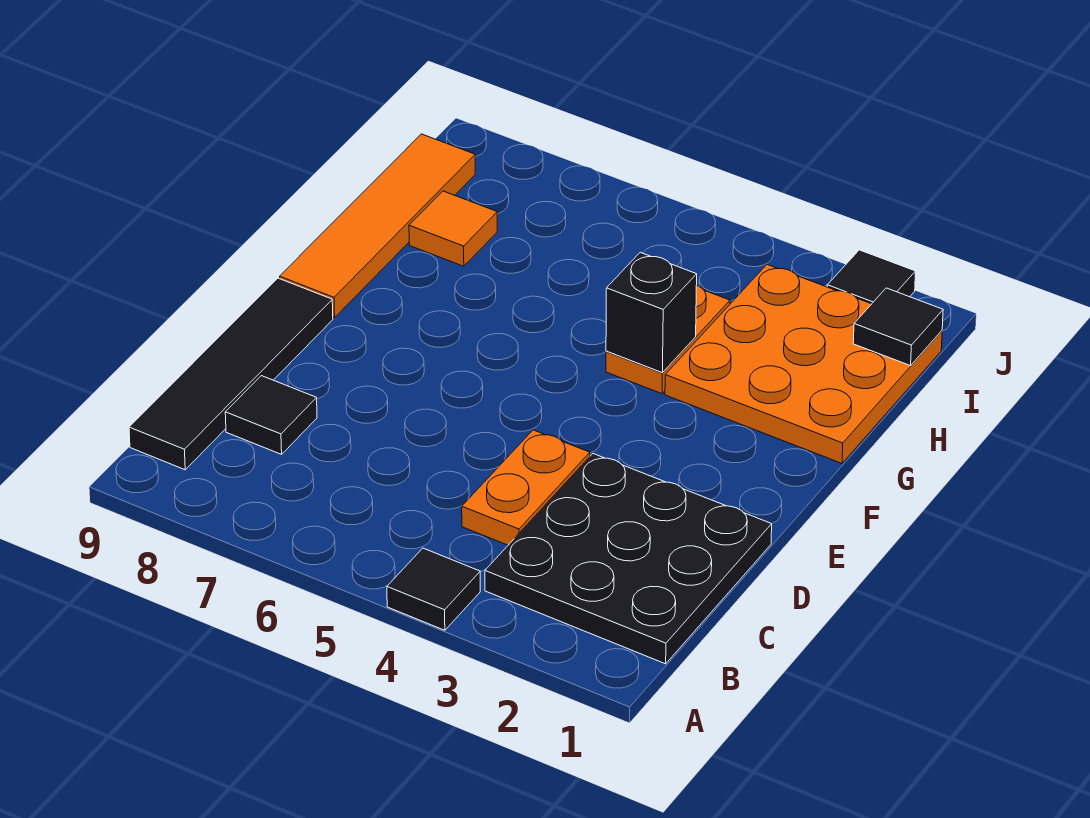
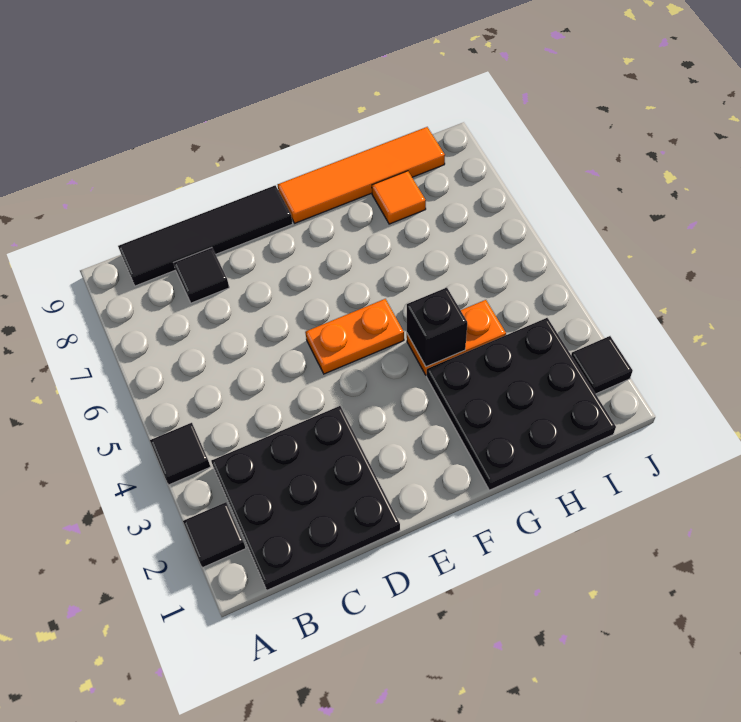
orange plate C4:D4 level 1 -> orange plate E5:F5 level 1
orange plate G1:I3 level 1 -> black plate G1:I3 level 1
black tile I1 level 2 -> black tile A2 level 1

